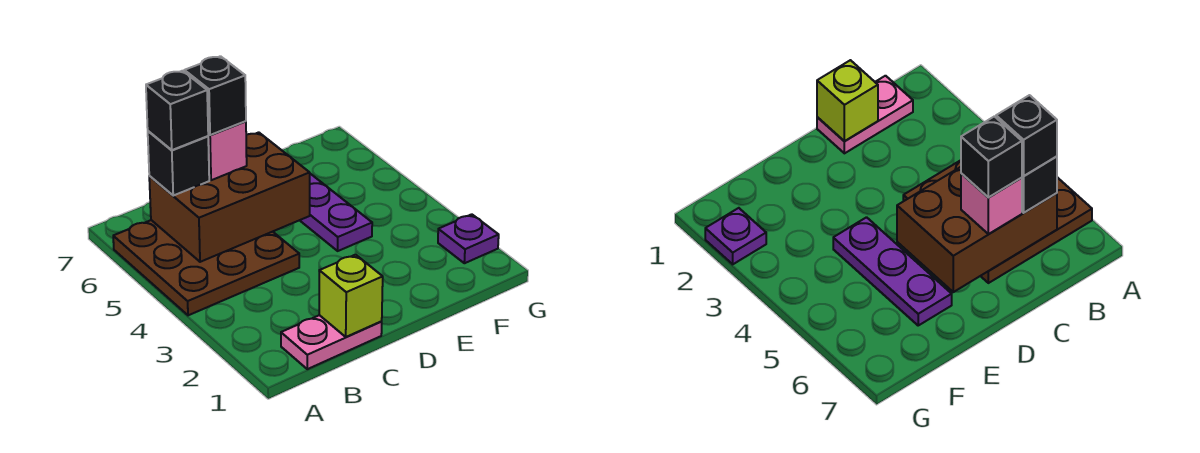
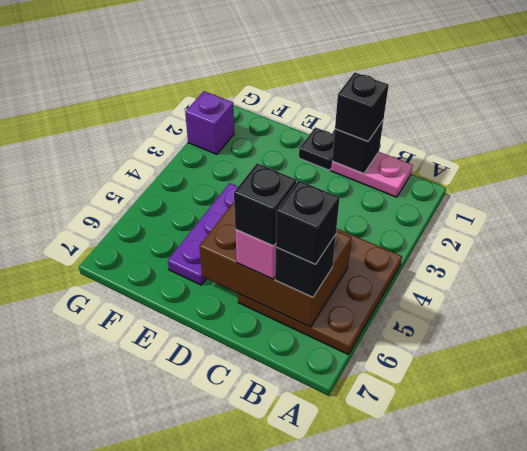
lime brick C1 level 2 -> black brick C1 level 2
none -> black brick C1 level 3
none -> black plate D1 level 1
purple plate G2 level 1 -> purple brick G2 level 1

